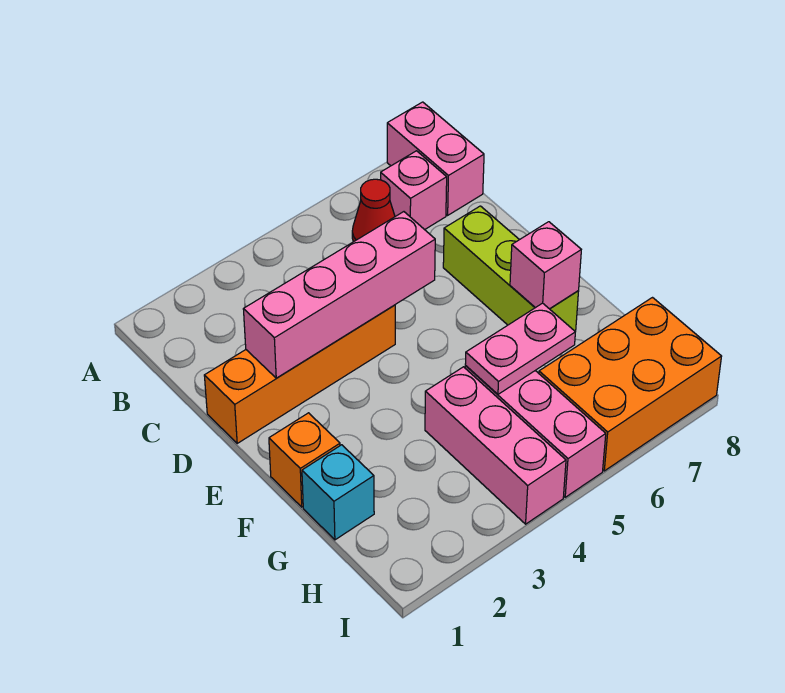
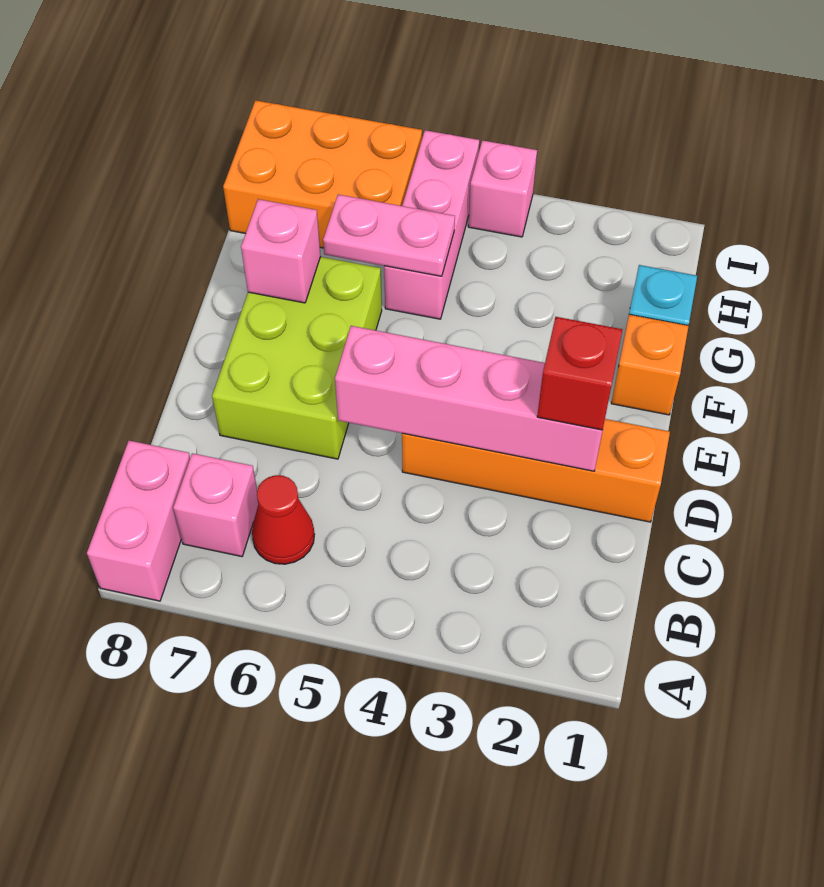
none -> red brick D2 level 3
lime brick D7:F7 level 1 -> lime brick D6:F7 level 1
pink brick G4:I4 level 1 -> pink brick I4 level 1

